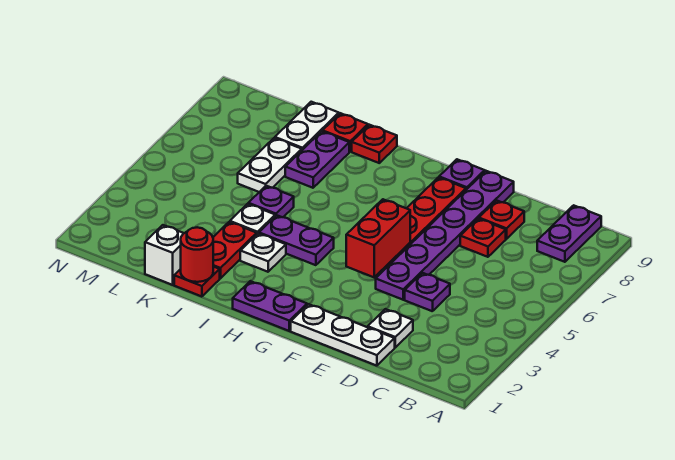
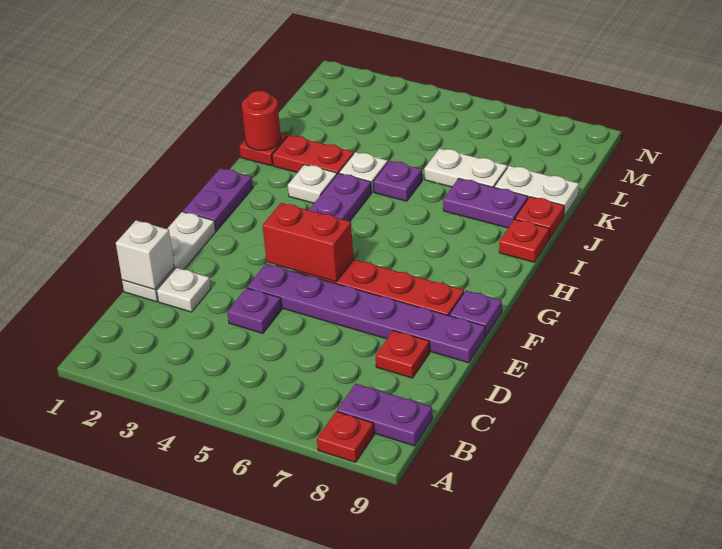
red plate D7 level 1 -> red plate A8 level 1
white brick K1 level 1 -> white brick D1 level 2

